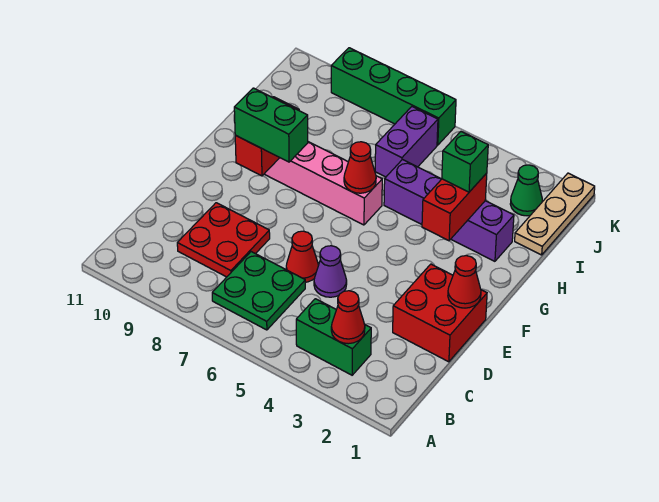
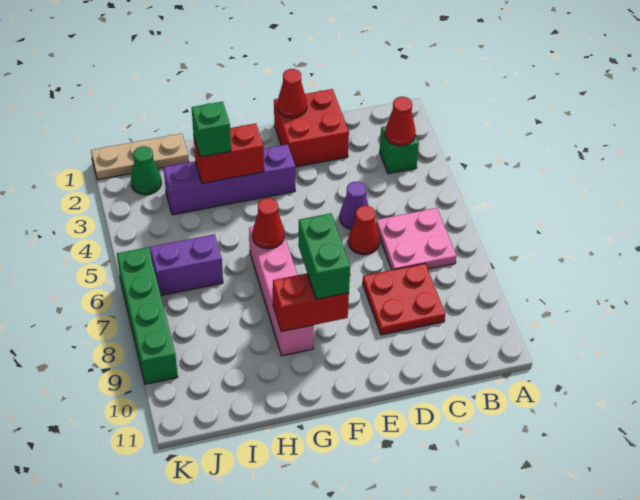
green brick B3:B4 level 1 -> green brick B3 level 1
green plate B6:C7 level 1 -> pink plate B6:C7 level 1
purple brick H2:H5 level 1 -> purple brick F3:I3 level 1

